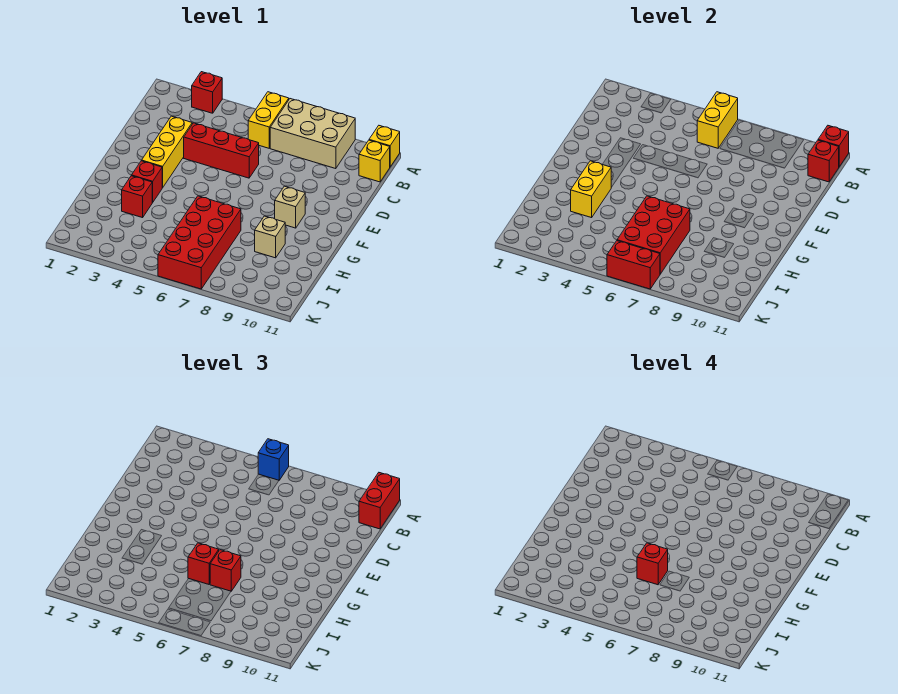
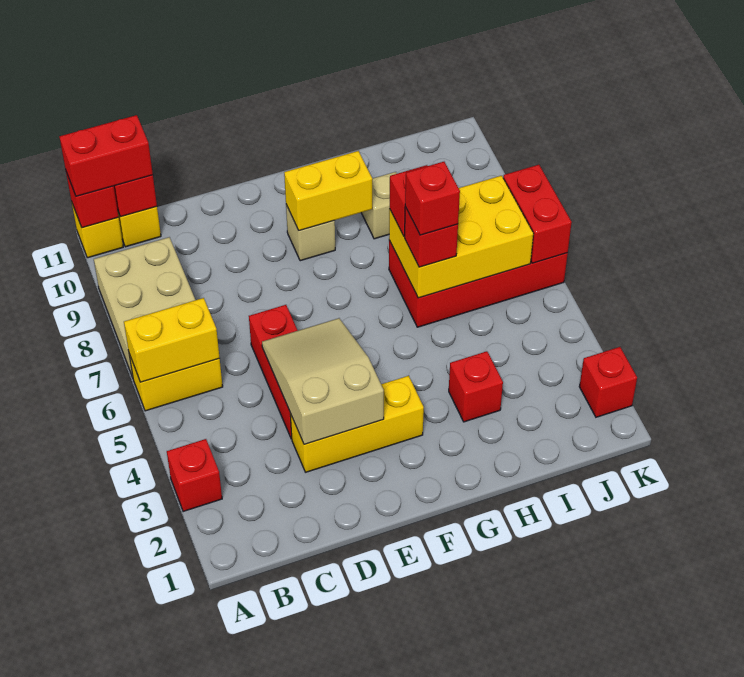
blue brick A6 level 3 -> none
none -> tan slope D3:E5 level 2 top 3
red brick G3 level 1 -> red brick K2 level 1
yellow brick G3:H3 level 2 -> yellow brick F9:G9 level 2
red brick H6:J7 level 2 -> yellow brick H6:J7 level 2

